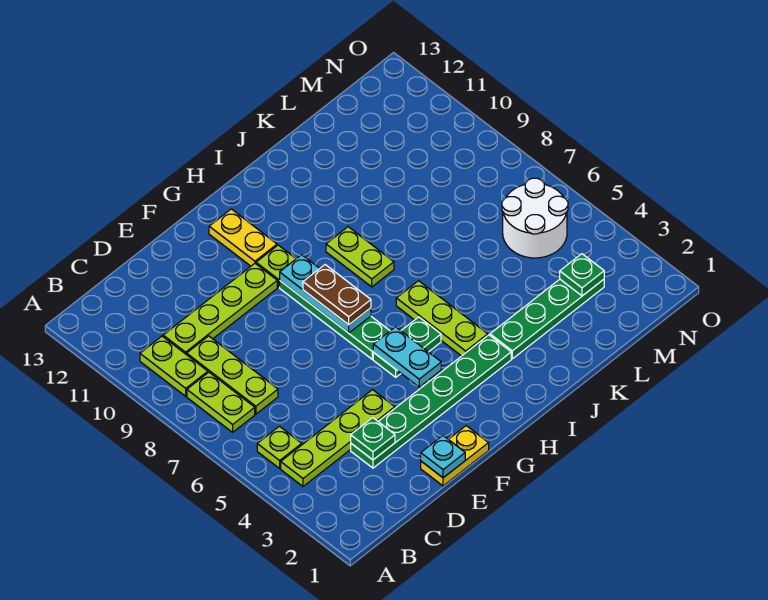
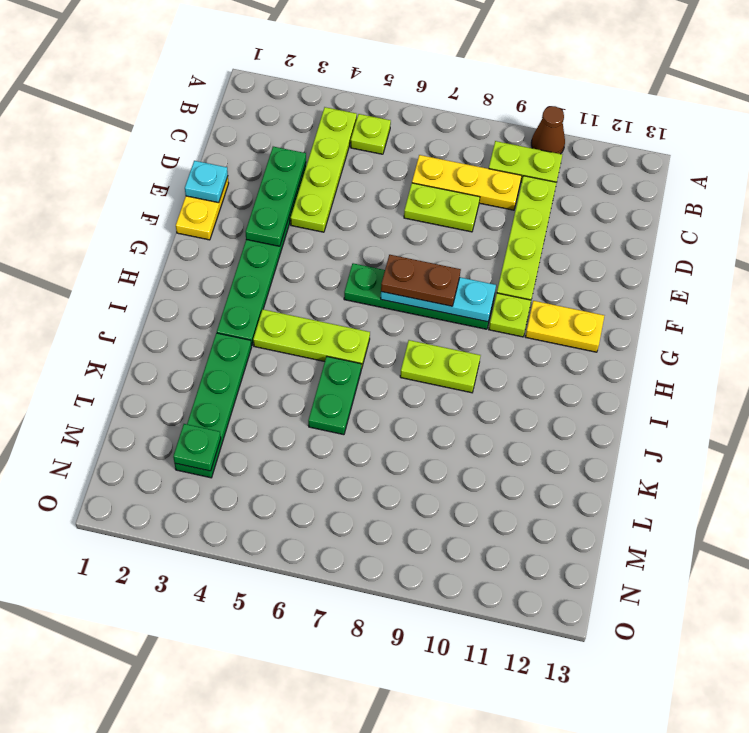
none -> brown cone A10 level 1
lime plate B7:B8 level 1 -> lime plate D7:D8 level 1
lime plate C7:C9 level 1 -> yellow plate C7:C9 level 1
green plate D3 level 2 -> green plate D3:F3 level 2
cyan plate G4:G5 level 2 -> none
green plate G5:H5 level 1 -> green plate J6:K6 level 1
white round brick M5:N6 level 1 -> none

